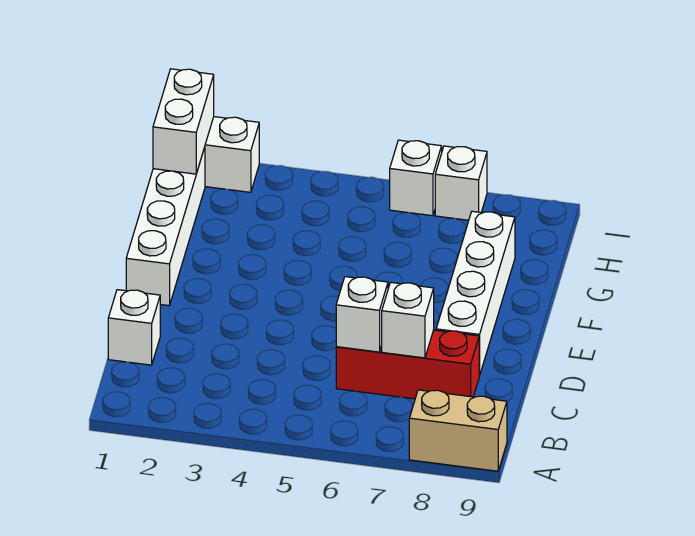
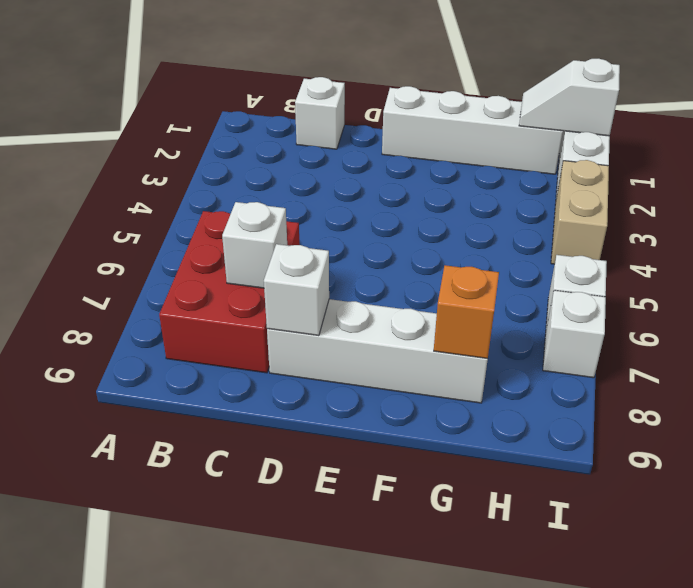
tan brick A8:A9 level 1 -> tan brick I3:I4 level 1
red brick C6:C8 level 1 -> red brick B6:C8 level 1
white brick C6 level 2 -> white brick D8 level 2
none -> orange brick G8 level 2
white brick H1:I1 level 2 -> white slope H1:I1 level 2 top I

